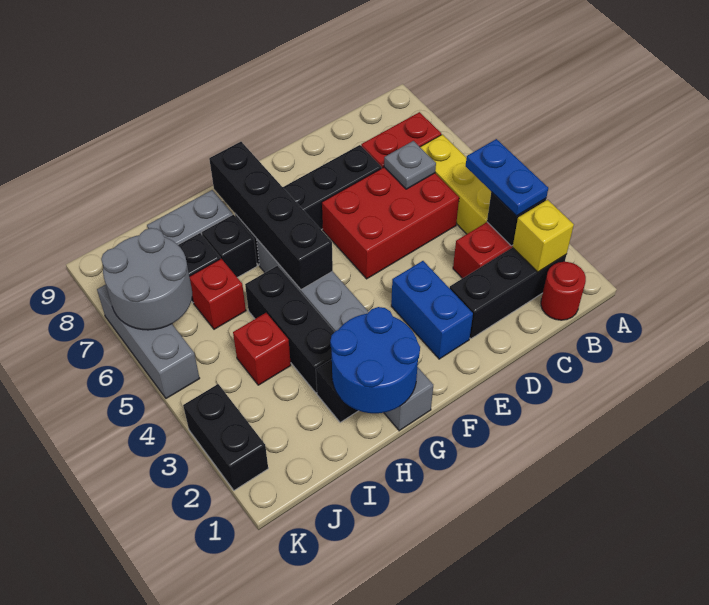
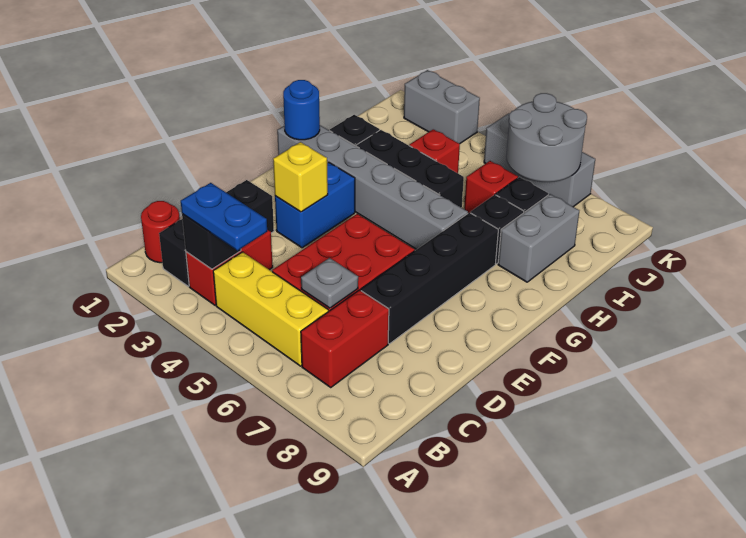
yellow brick B2 level 2 -> yellow brick E3 level 2
blue brick E2:E3 level 1 -> blue brick E3:F3 level 1
blue round brick G1:H2 level 2 -> blue round brick G1 level 2
black brick G5:G8 level 2 -> none
black brick K2:K3 level 1 -> grey brick K2:K3 level 1

